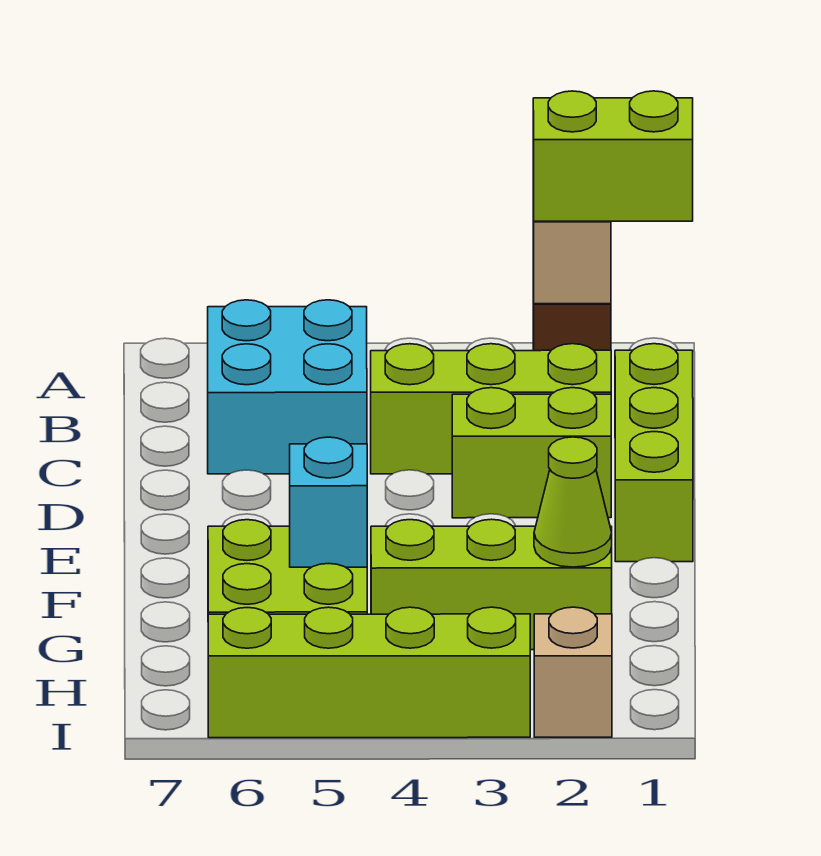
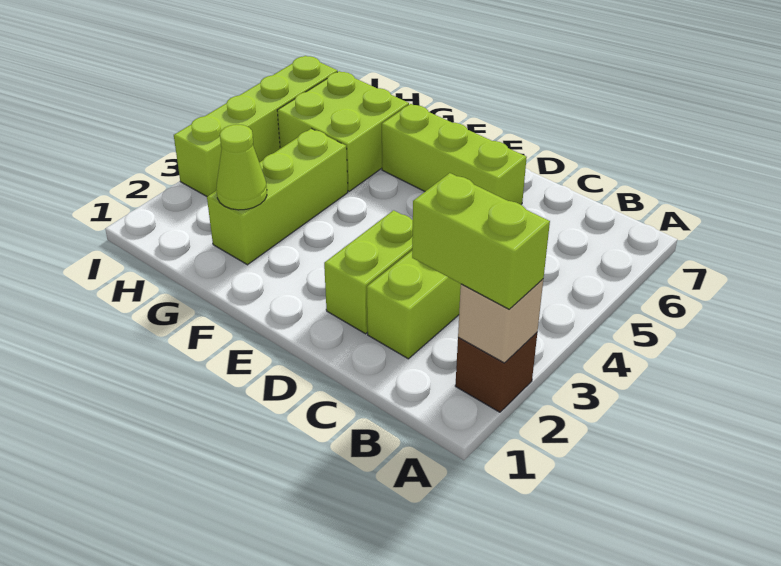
lime brick A1:A2 level 3 -> lime brick A2:B2 level 3
cyan brick B5:C6 level 1 -> none
lime brick C1:E1 level 1 -> lime brick D6:F6 level 1
cyan brick G5 level 2 -> none
tan brick I2 level 1 -> none

